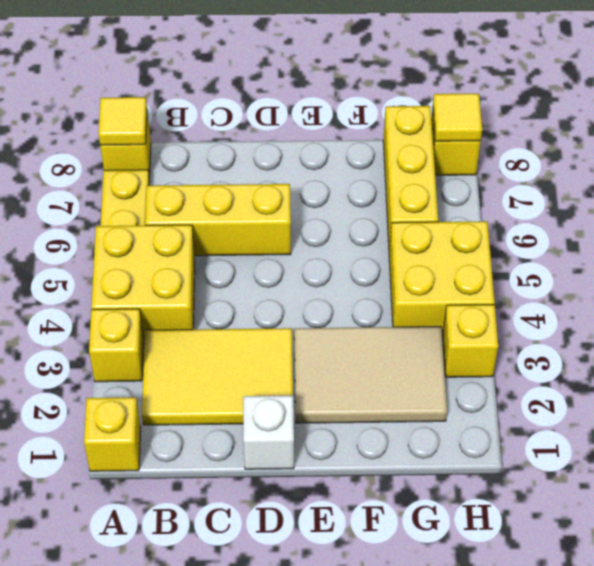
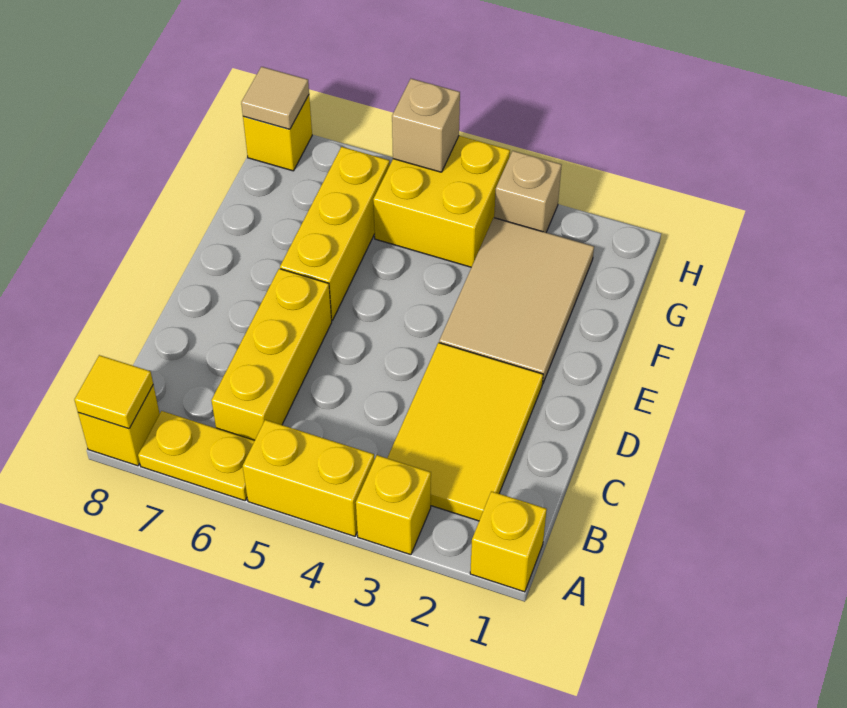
yellow brick A4:B5 level 1 -> yellow brick A4:A5 level 1
white brick D1 level 1 -> none
yellow brick G6:G8 level 1 -> yellow brick E6:G6 level 1
yellow brick H3 level 1 -> tan brick H3 level 1
none -> tan brick H5 level 2
yellow tile H8 level 2 -> tan tile H8 level 2

